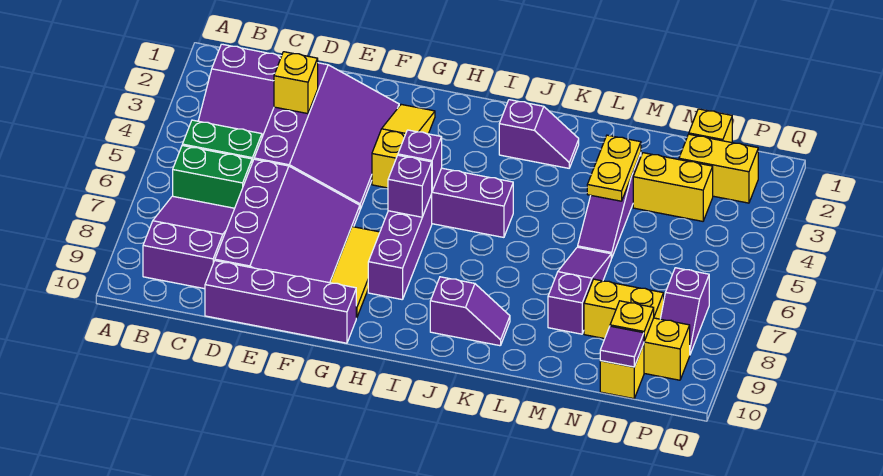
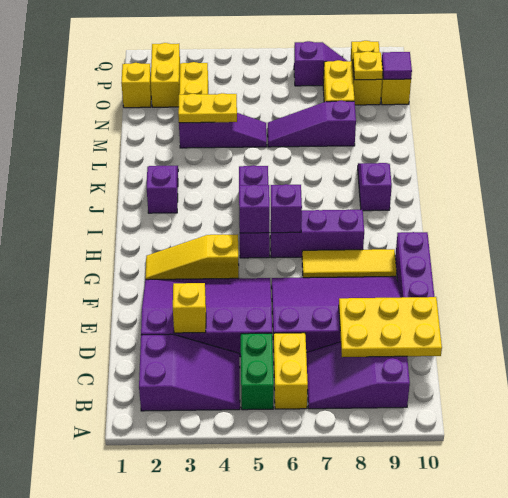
green brick B6:C6 level 1 -> yellow brick B6:C6 level 1
none -> yellow plate C8:D10 level 2

